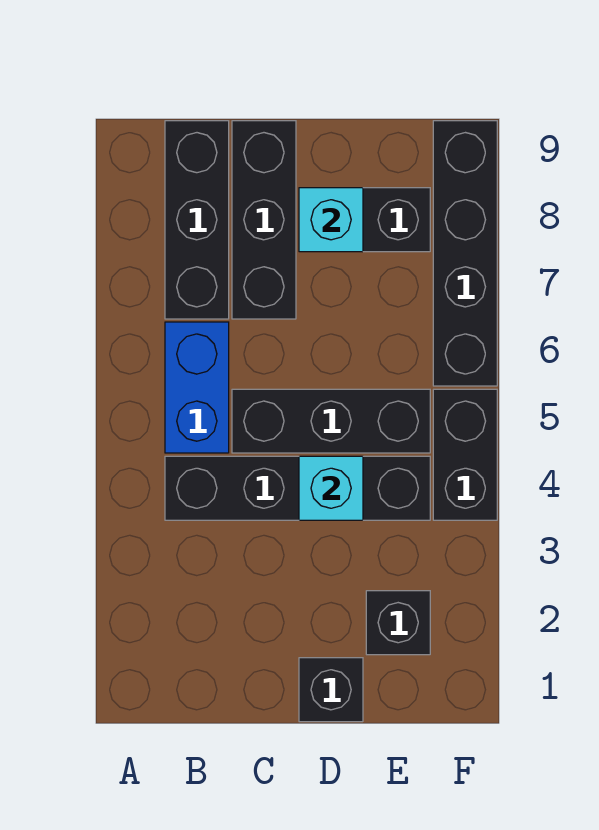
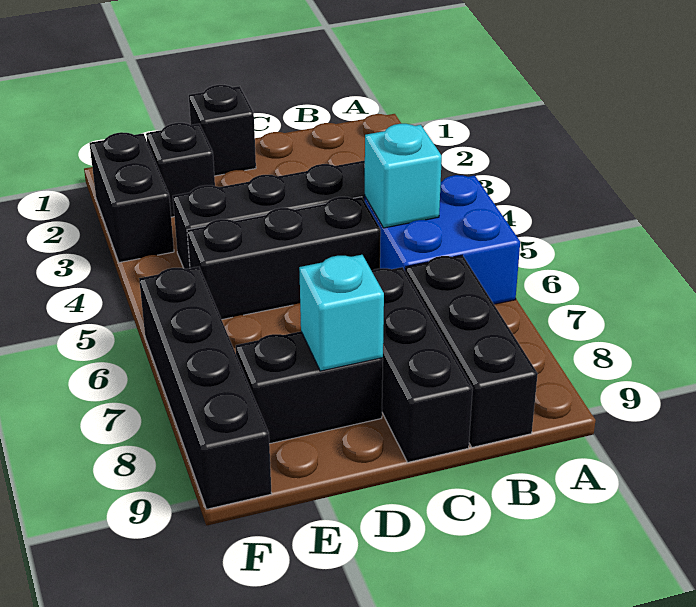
blue brick B5:B6 level 1 -> blue brick A5:B6 level 1
cyan brick D4 level 2 -> cyan brick B5 level 2
black brick F4:F5 level 1 -> black brick F2:F3 level 1

